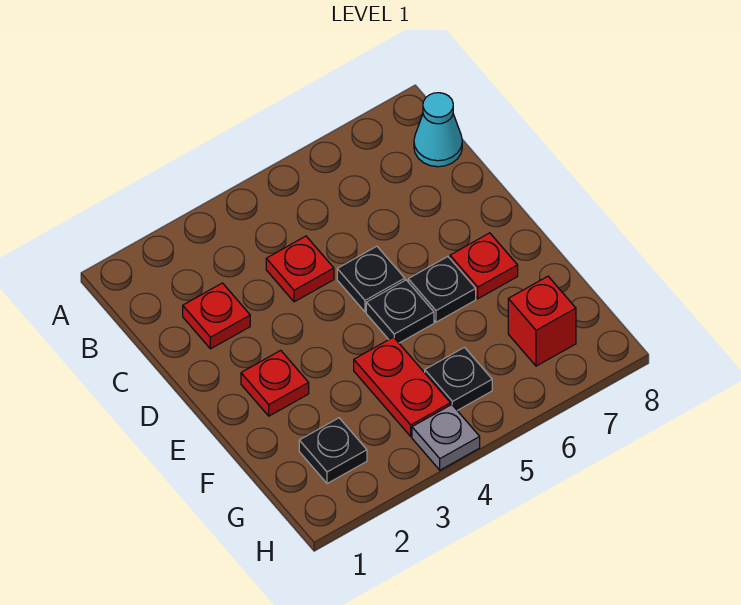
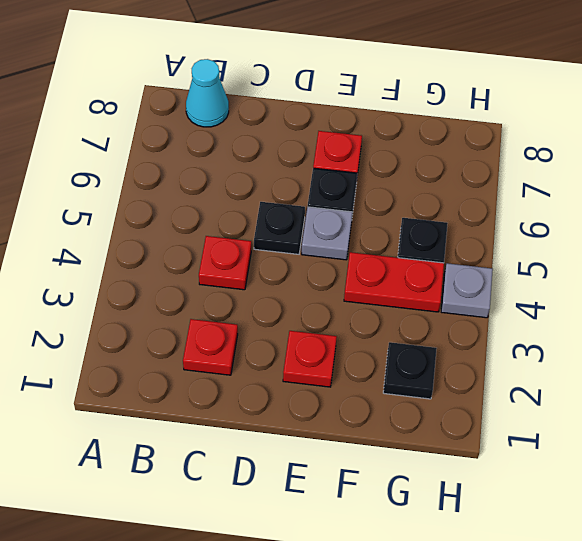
black plate E5 level 1 -> grey plate E5 level 1
red brick G7 level 1 -> none

